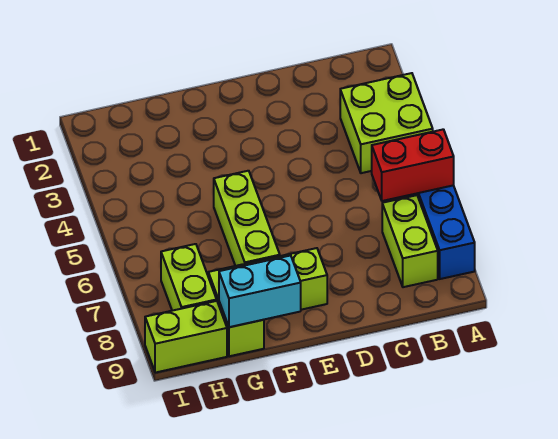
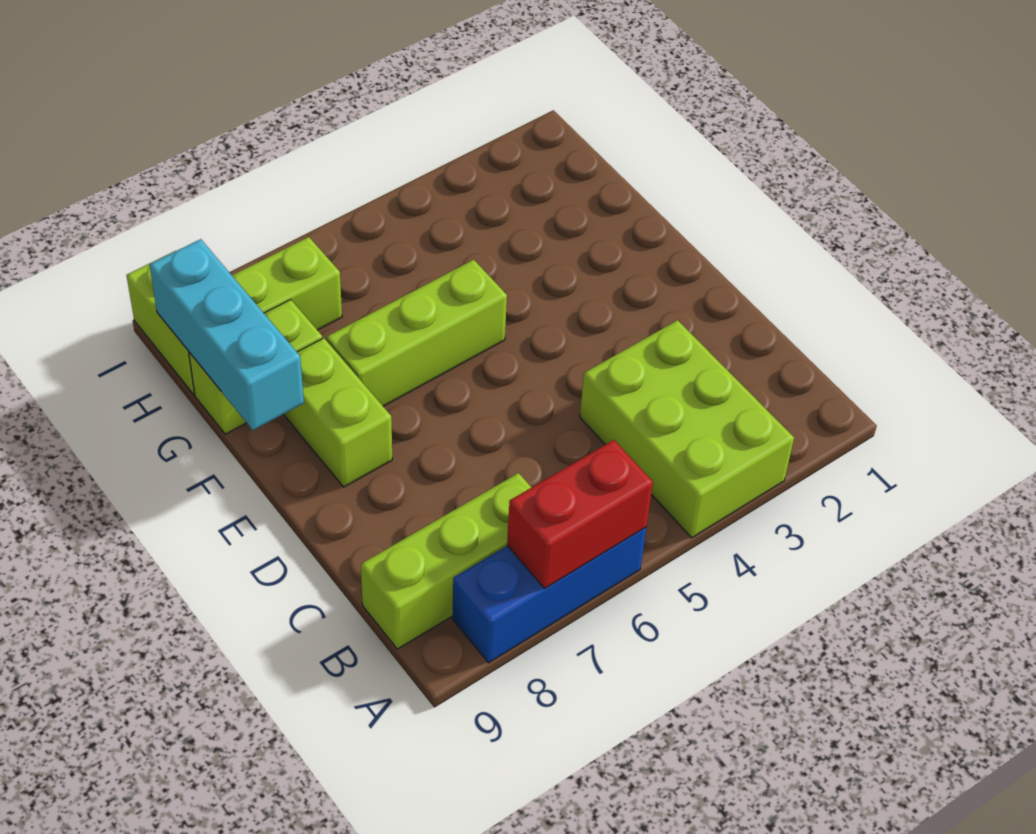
lime brick A3:B4 level 1 -> lime brick A3:C4 level 1
red brick A6:B6 level 2 -> red brick A6:A7 level 2
lime brick B7:B8 level 1 -> lime brick B7:B9 level 1
cyan brick F9:G9 level 2 -> cyan brick F9:H9 level 2

